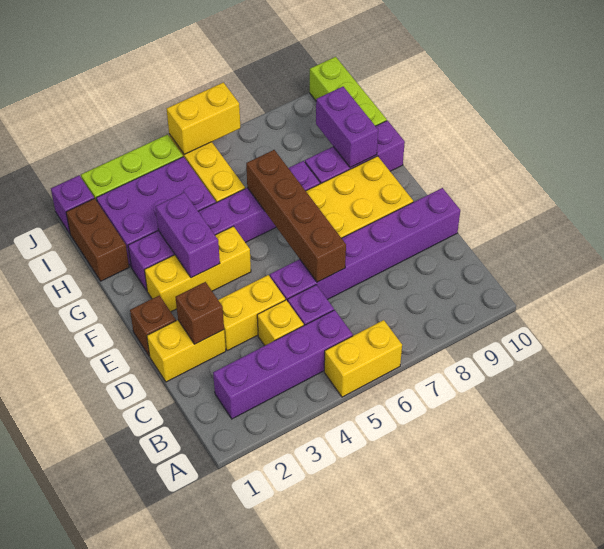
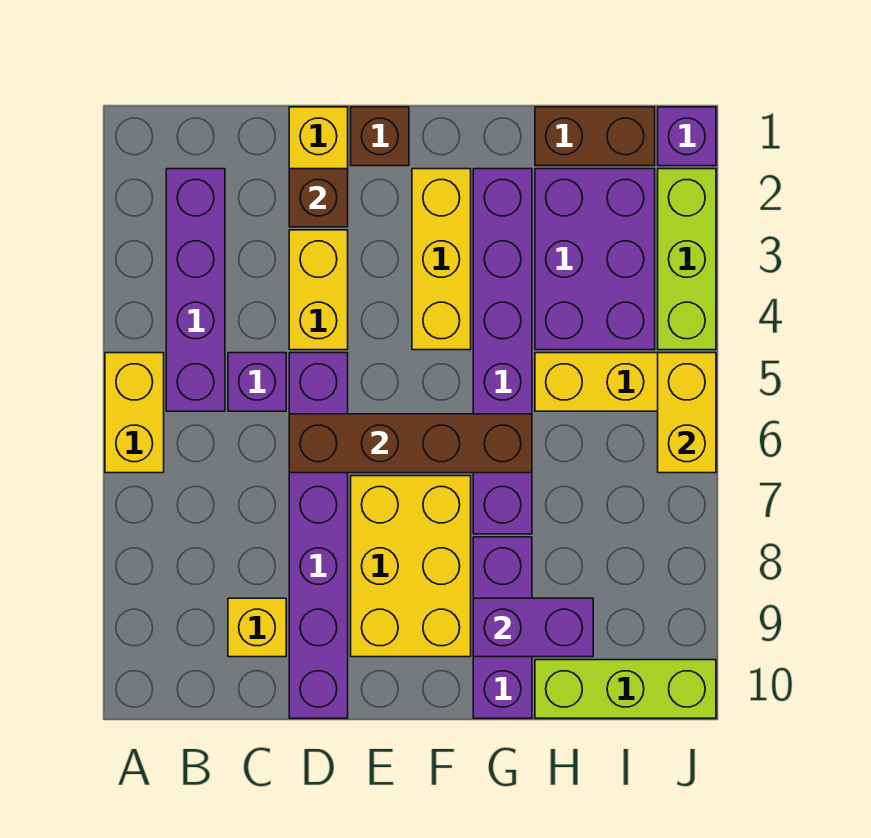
yellow brick C4 level 1 -> yellow brick C9 level 1
purple brick F3:G3 level 2 -> none

